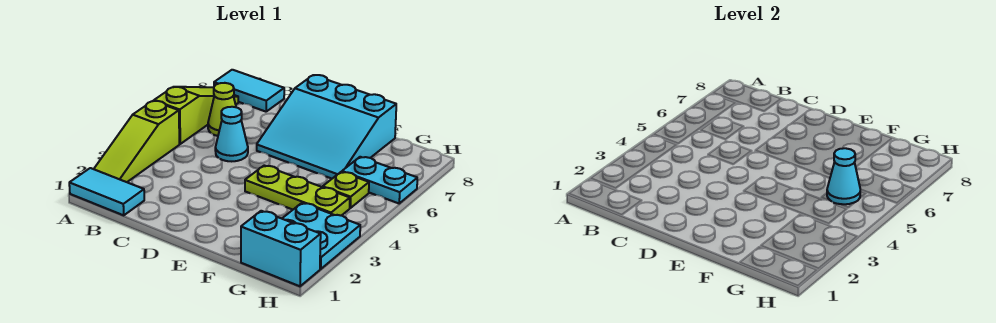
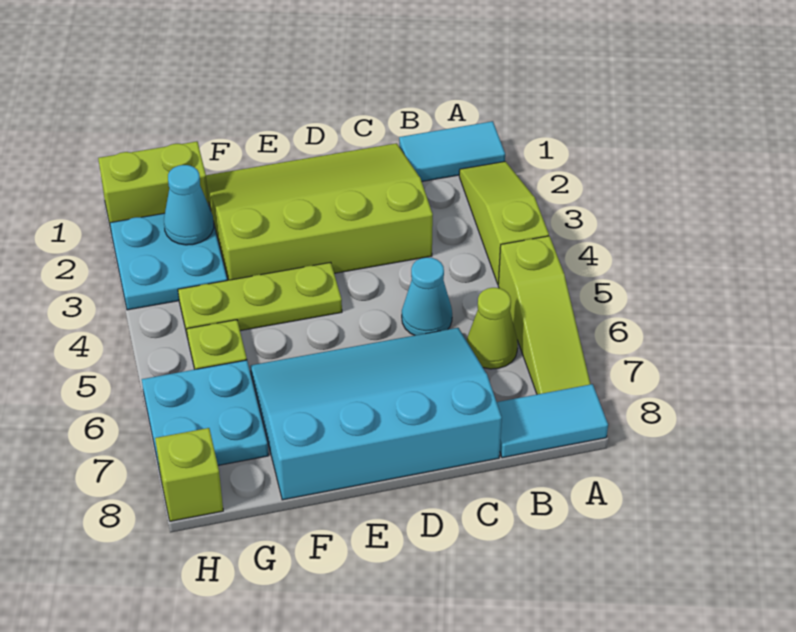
none -> lime slope C1:F3 level 1 top 3
cyan slope D6:F8 level 1 top 8 -> cyan slope C6:F8 level 1 top 8
cyan brick G1:H1 level 1 -> lime brick G1:H1 level 1
cyan cone G5 level 2 -> cyan cone G2 level 2
cyan plate G6:H6 level 1 -> cyan plate G6:H7 level 1
none -> lime brick H8 level 1

